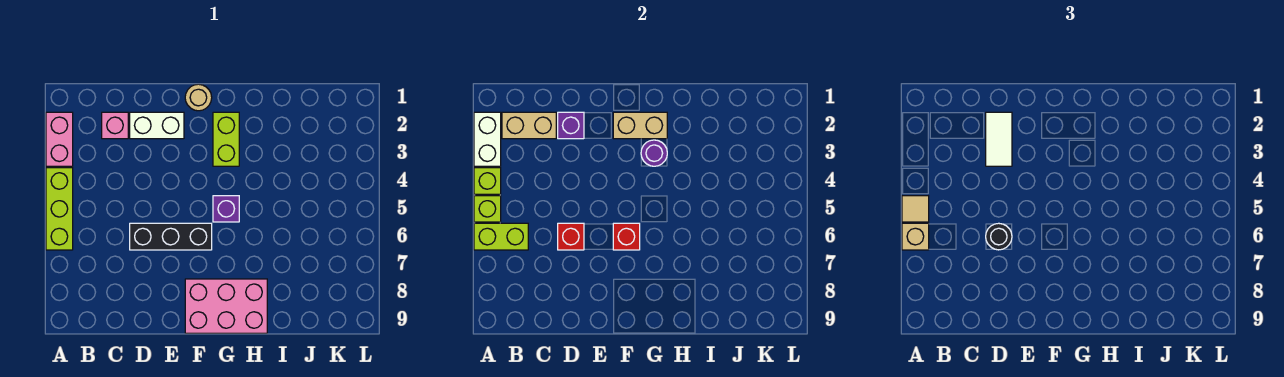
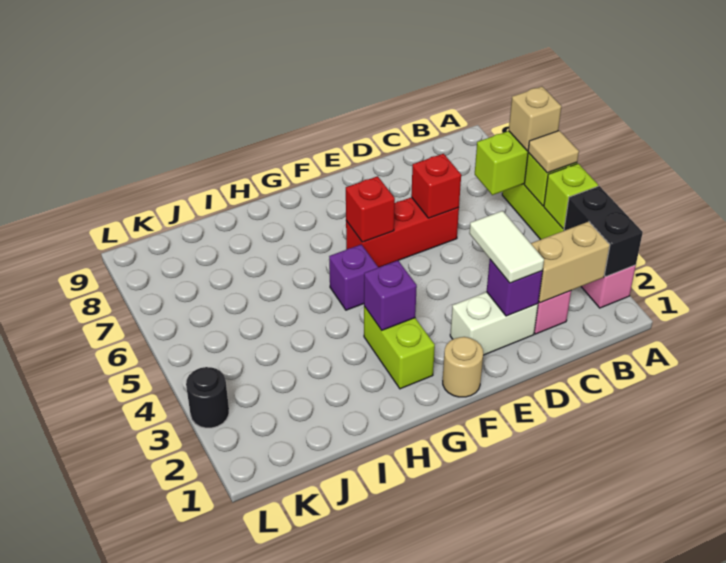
white brick A2:A3 level 2 -> black brick A2:A3 level 2
black brick D6:F6 level 1 -> red brick D6:F6 level 1
black round brick D6 level 3 -> black round brick L3 level 1
tan brick F2:G2 level 2 -> none
pink brick F8:H9 level 1 -> none
purple round brick G3 level 2 -> purple brick G3 level 2

